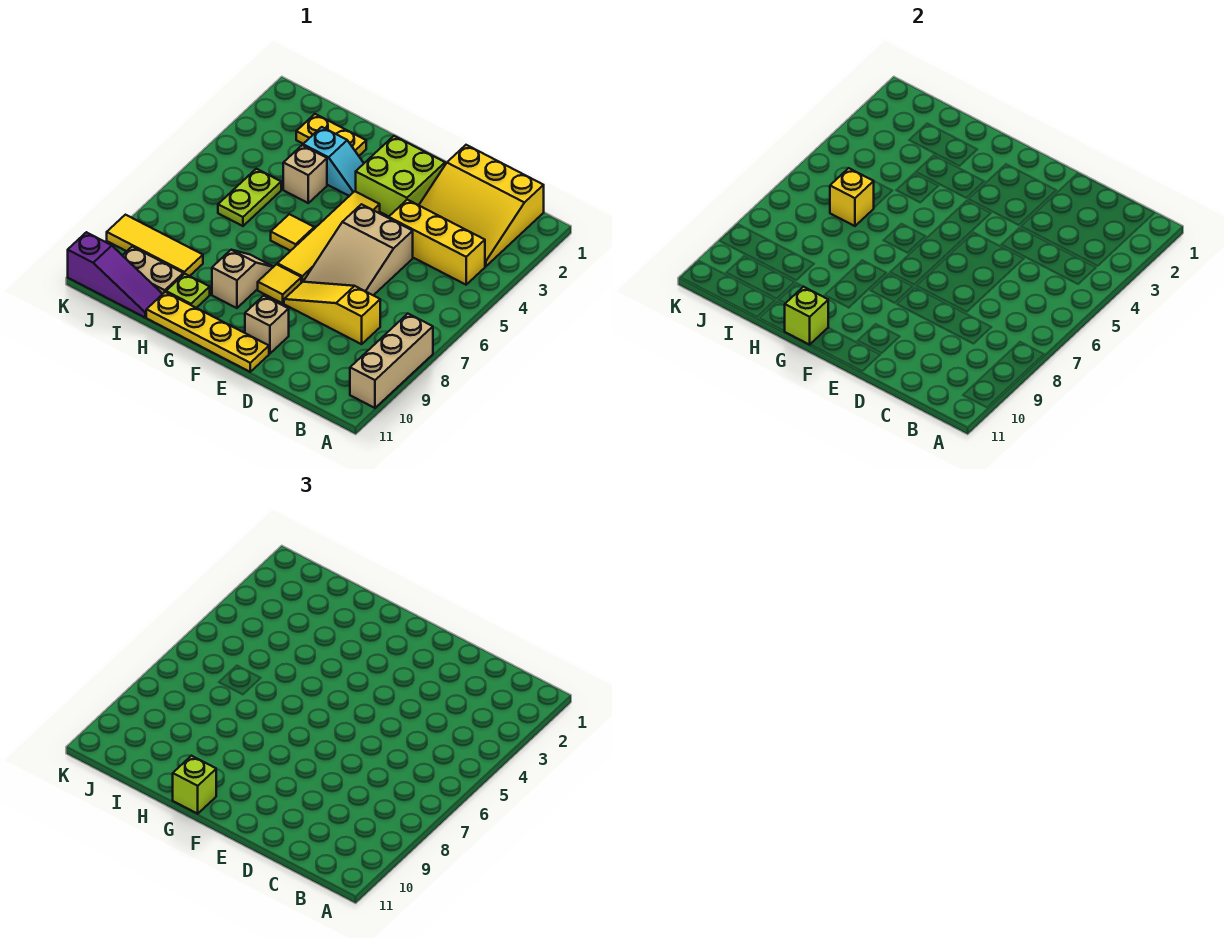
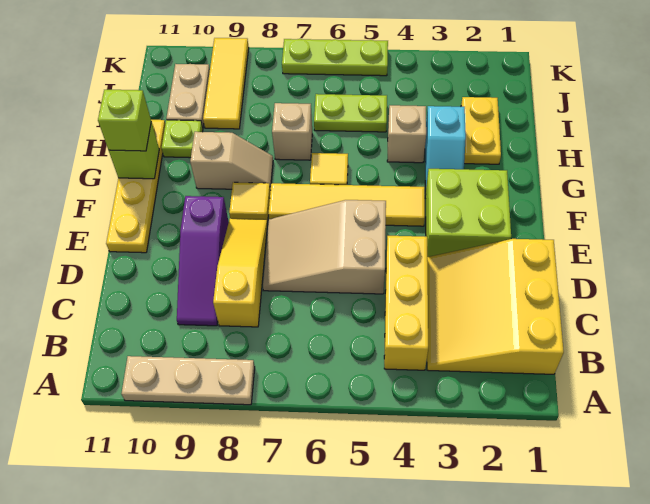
tan brick A8:A10 level 1 -> tan plate A8:A10 level 1
tan brick E10 level 1 -> tan brick H7 level 1
yellow brick I6 level 2 -> none
purple slope I11:K11 level 1 top K -> purple slope C9:E9 level 1 top E
none -> lime plate K5:K7 level 1

